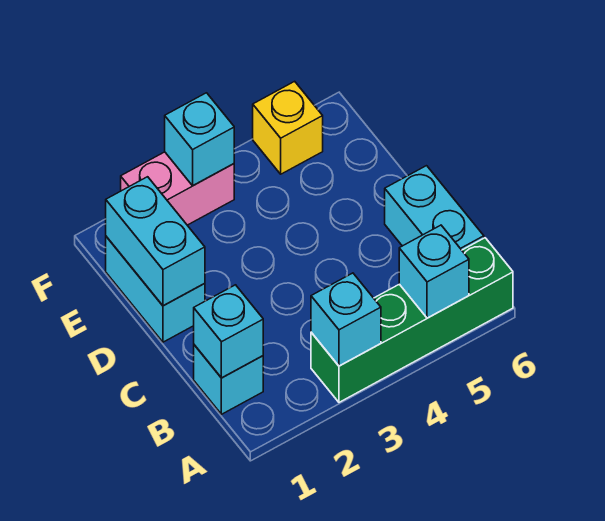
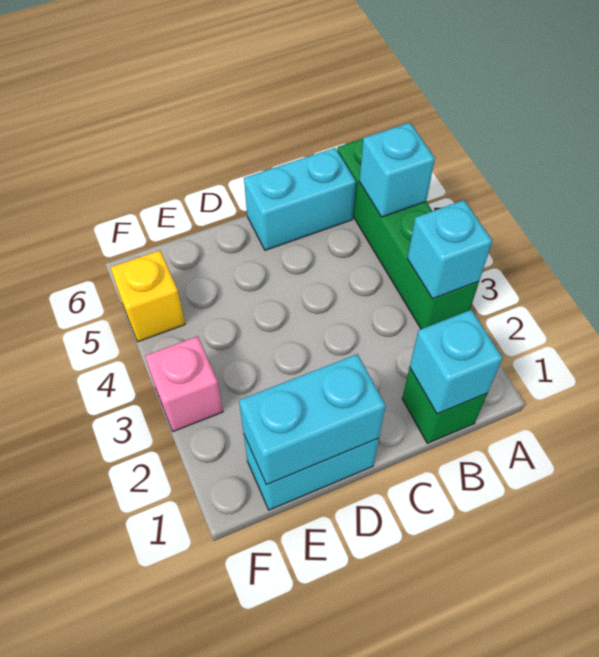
cyan brick B1 level 1 -> green brick B1 level 1
pink brick F2:F3 level 1 -> pink brick F3 level 1
cyan brick F3 level 2 -> none

